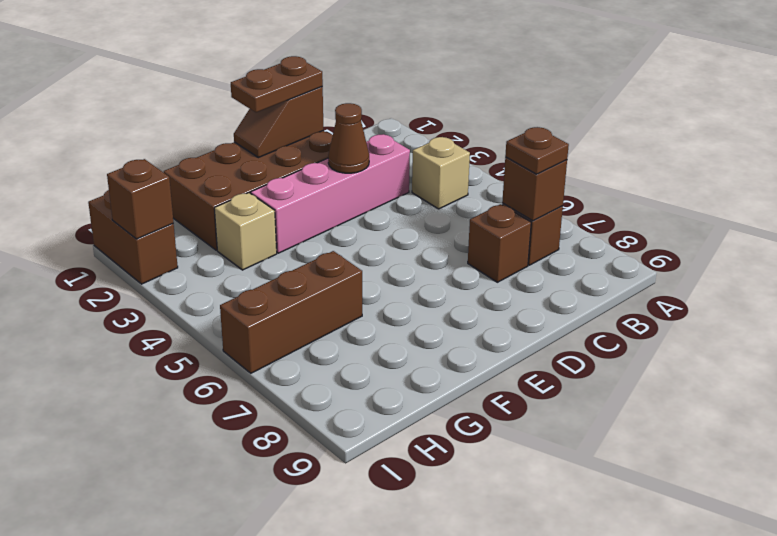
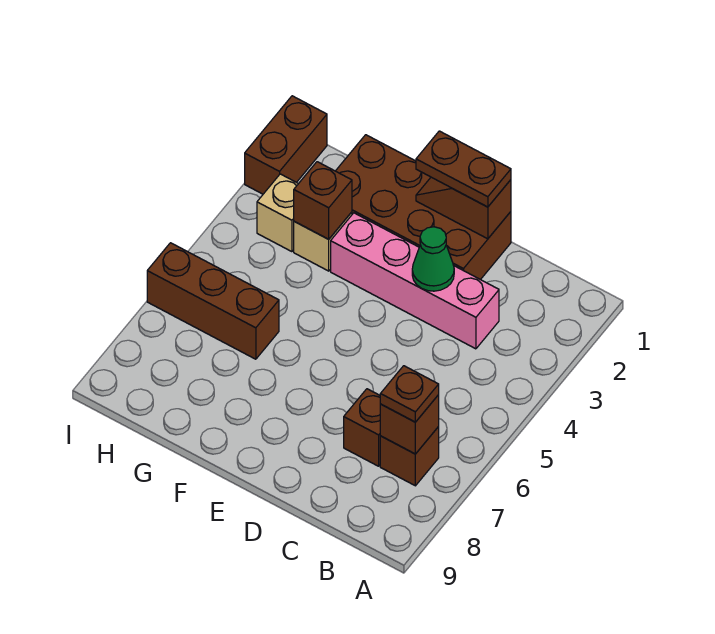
tan brick B4 level 1 -> tan brick H3 level 1
brown cone D3 level 2 -> green cone D3 level 2
brown brick I2 level 2 -> brown brick G3 level 2

